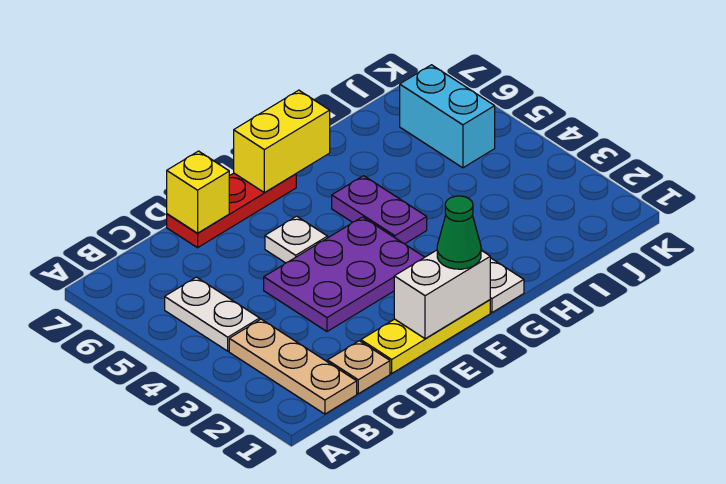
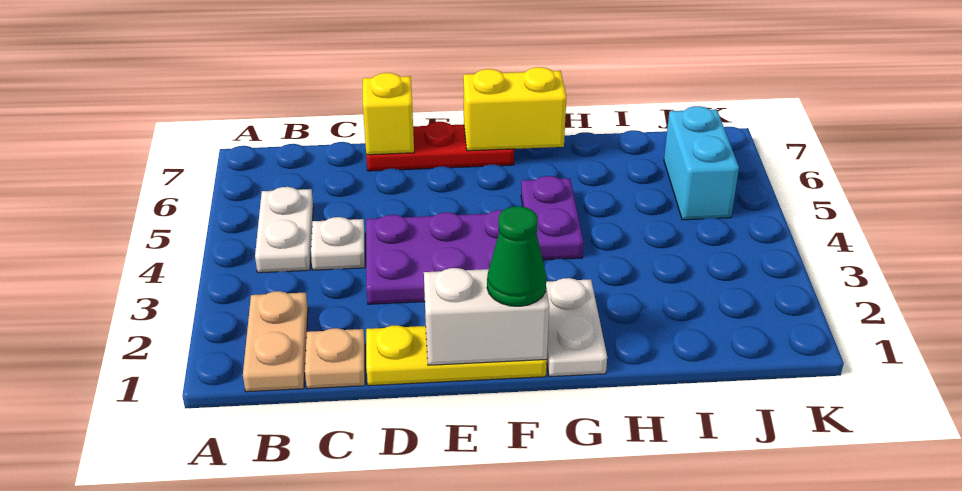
tan plate B1:B3 level 1 -> tan plate B1:B2 level 1
white plate E5 level 1 -> white plate C4 level 1

